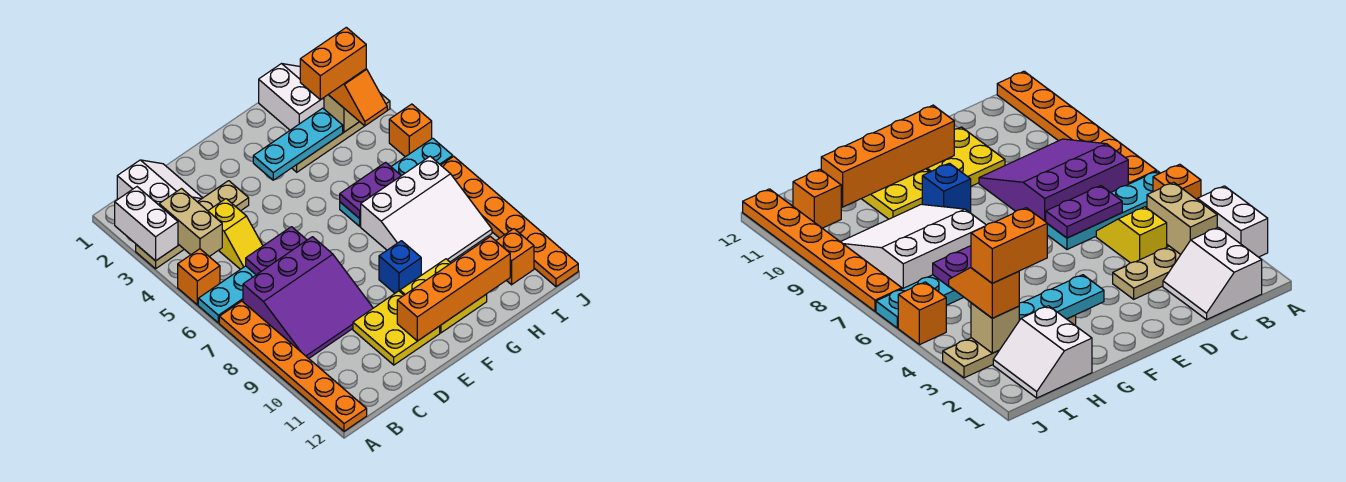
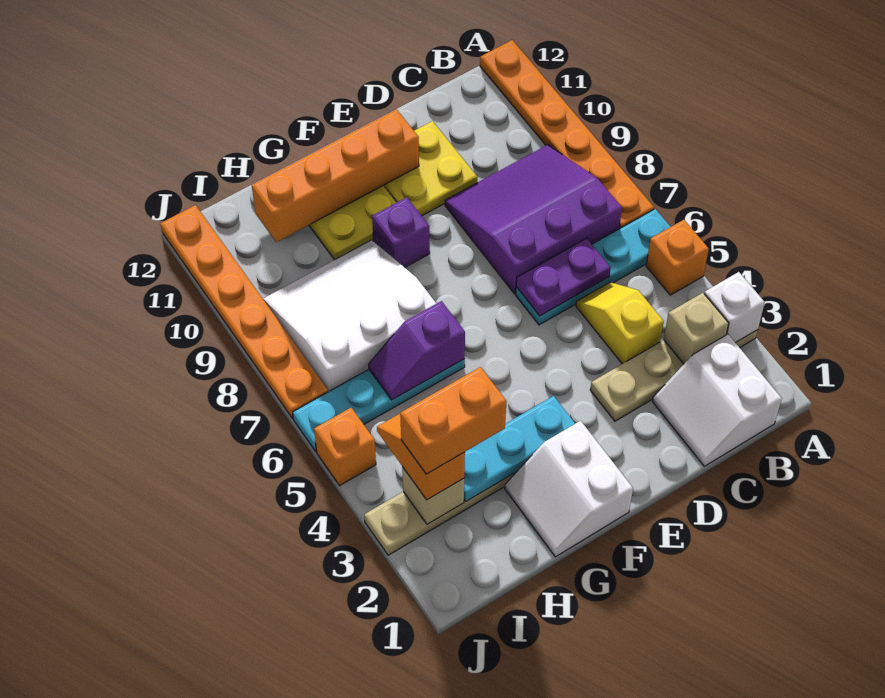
white brick A2:A3 level 2 -> white brick A3 level 2
tan brick B3:B4 level 2 -> tan brick B3 level 2
blue brick F9 level 1 -> purple brick F9 level 1
purple plate G6:H6 level 2 -> purple slope G6:H6 level 2 top G
white slope H1:I2 level 1 top H -> white slope F1:G2 level 1 top F
orange brick I11 level 1 -> none

